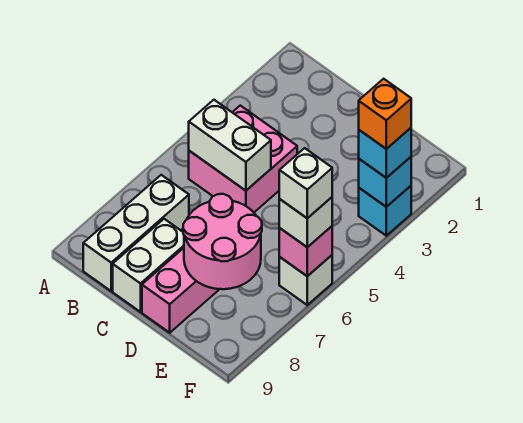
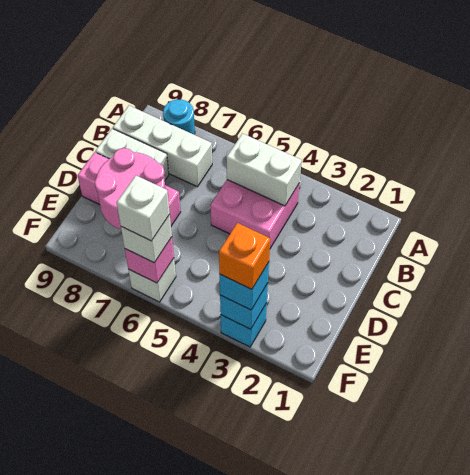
none -> cyan round brick A8 level 1
white brick B5:C5 level 2 -> white brick B4:B5 level 2

